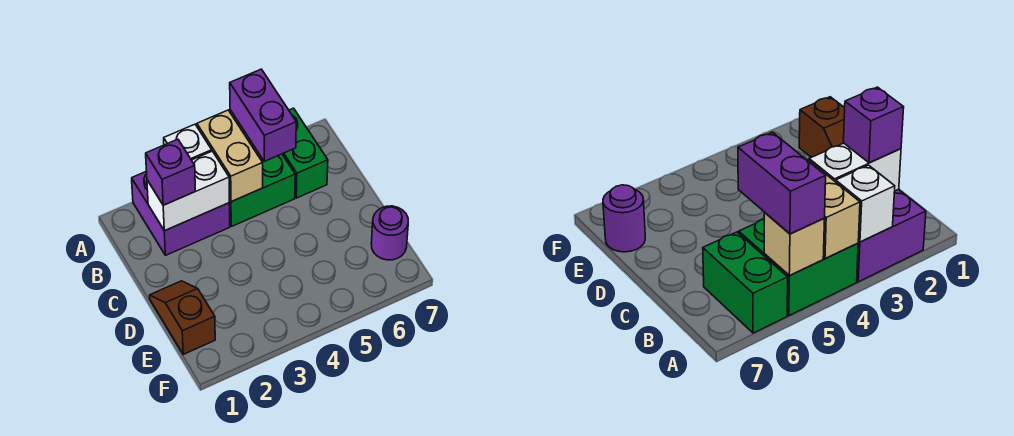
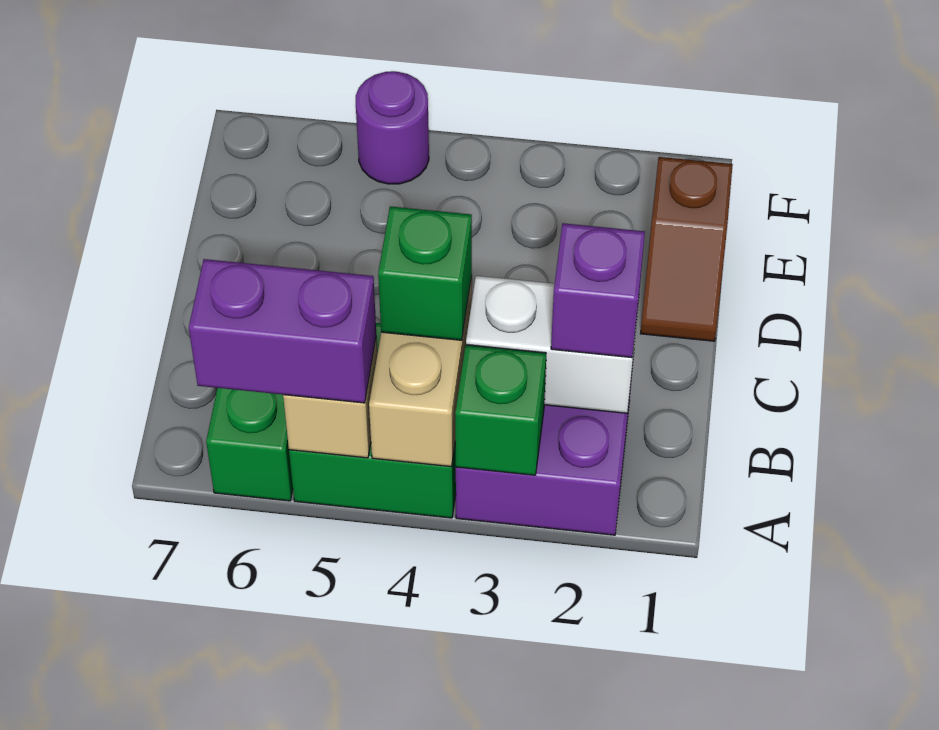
white brick A3 level 2 -> green brick A3 level 2
purple brick A5:B5 level 3 -> purple brick A5:A6 level 3
none -> green brick B4 level 3
purple round brick E7 level 1 -> purple round brick F5 level 1

